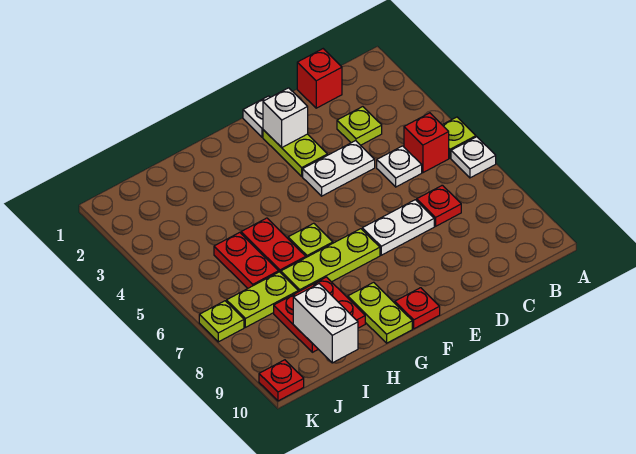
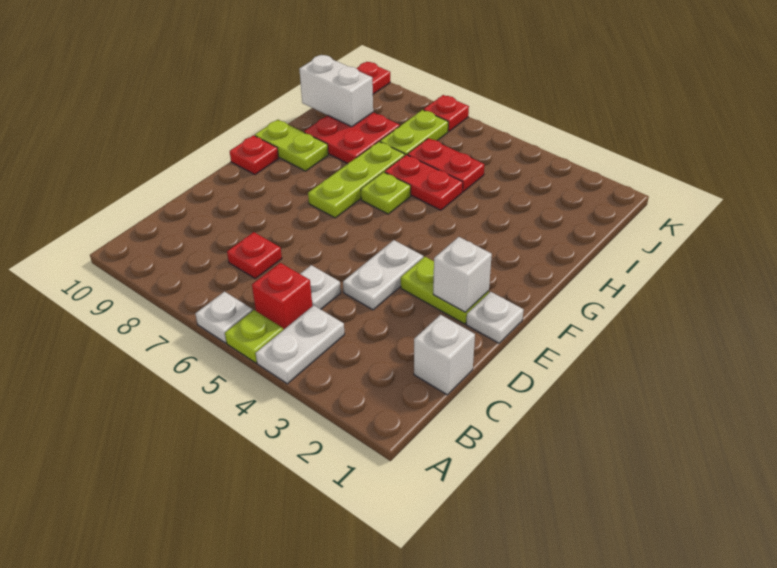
red brick C1 level 1 -> white brick C1 level 1
lime plate C3 level 1 -> none
white plate D7:E7 level 1 -> white plate A4:B4 level 1
lime plate K7 level 1 -> red plate K7 level 1

